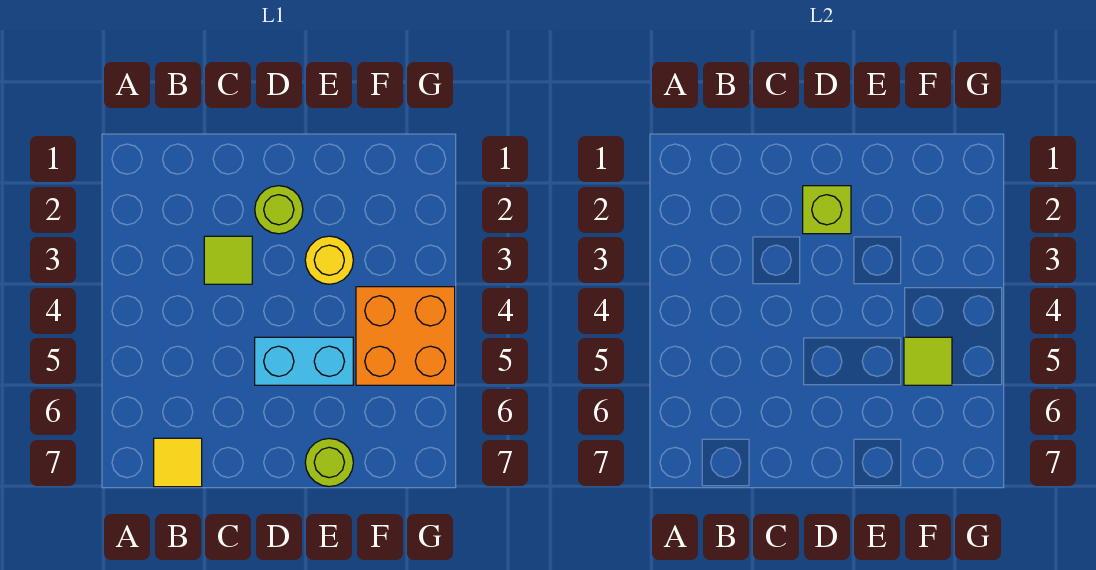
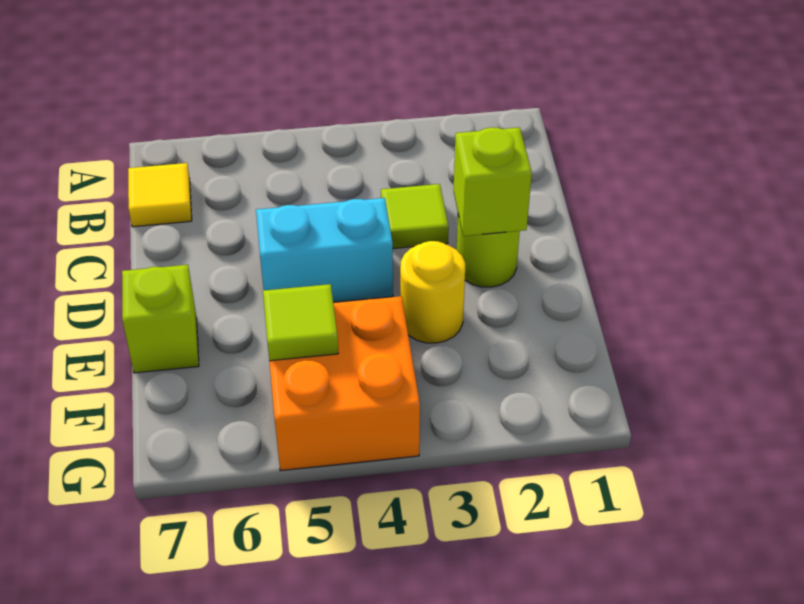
cyan brick D5:E5 level 1 -> cyan brick D4:D5 level 1
lime round brick E7 level 1 -> lime brick E7 level 1

